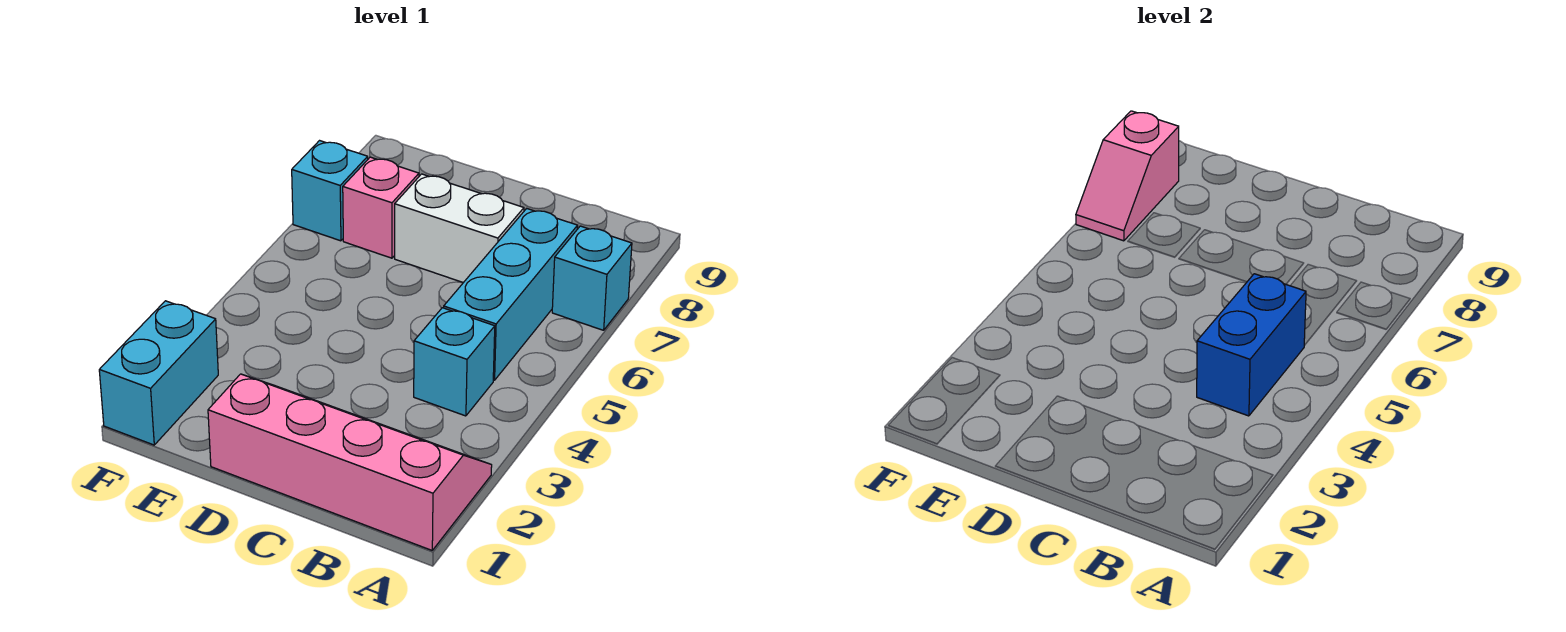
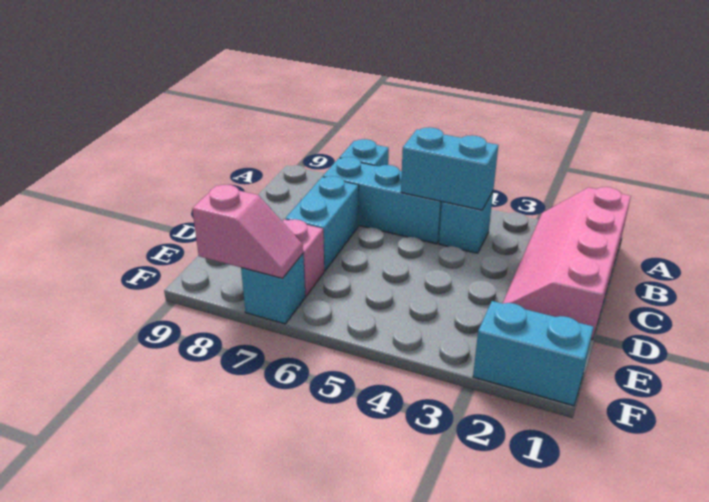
blue brick B4:B5 level 2 -> cyan brick B4:B5 level 2
white brick C7:D7 level 1 -> cyan brick C7:D7 level 1

